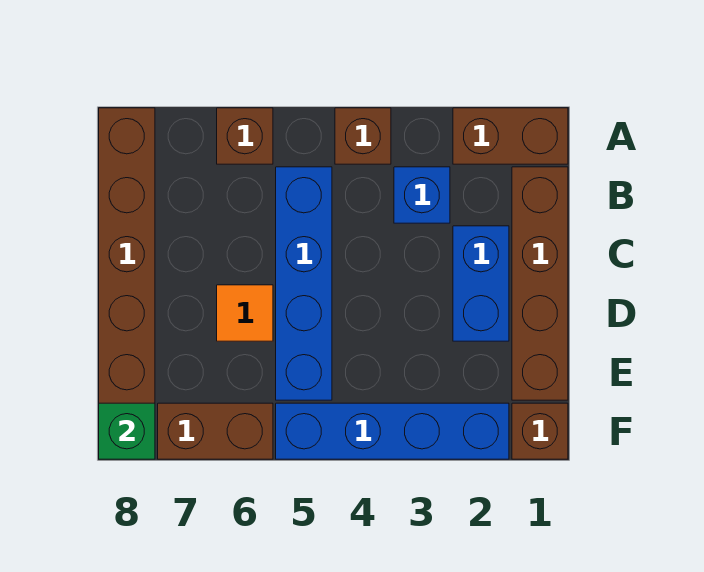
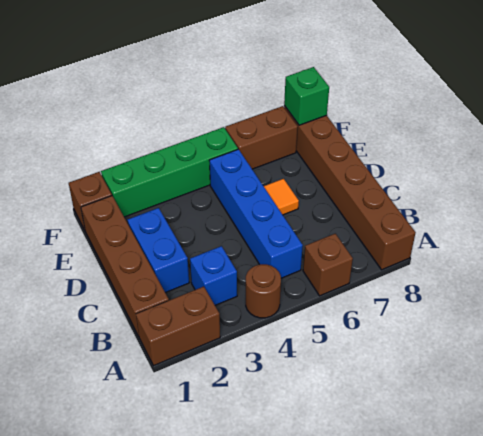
brown brick A4 level 1 -> brown round brick A4 level 1
blue brick F2:F5 level 1 -> green brick F2:F5 level 1

